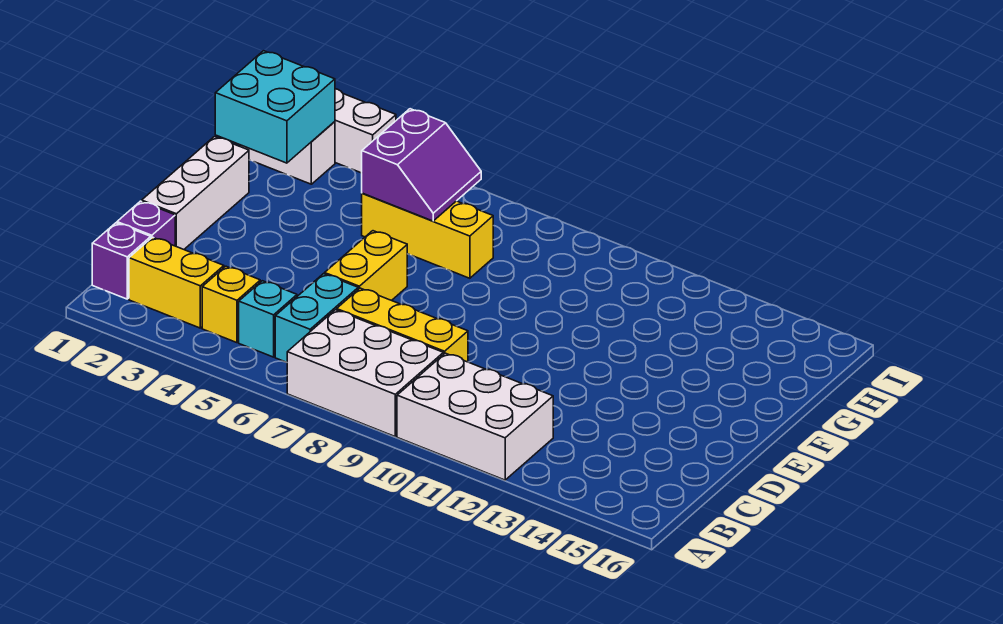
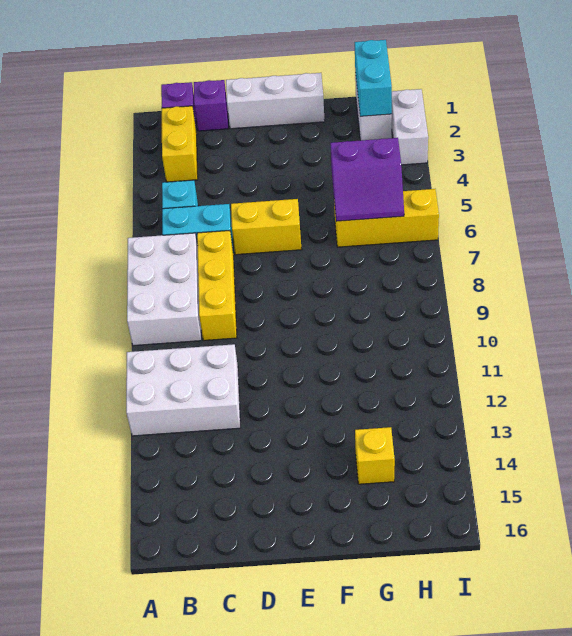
white brick A10:B12 level 1 -> white brick A11:C12 level 1
yellow brick B4 level 1 -> yellow brick G14 level 1
cyan brick G1:H2 level 2 -> cyan brick H1:H2 level 2
yellow brick G5:G7 level 1 -> yellow brick G6:I6 level 1

